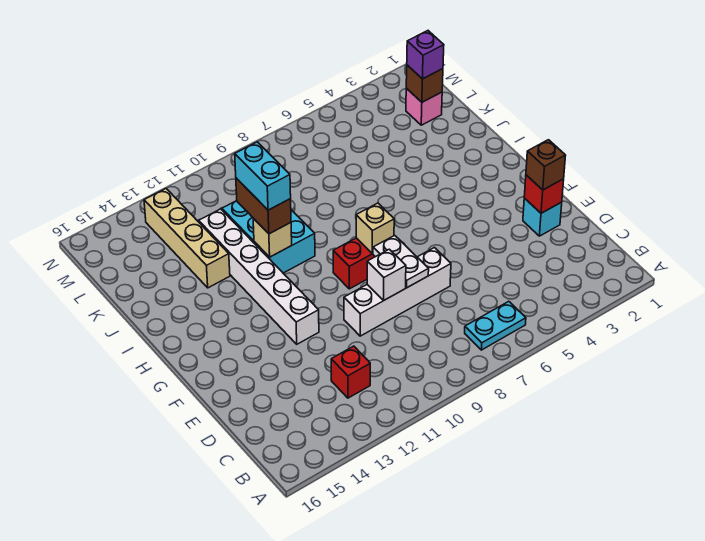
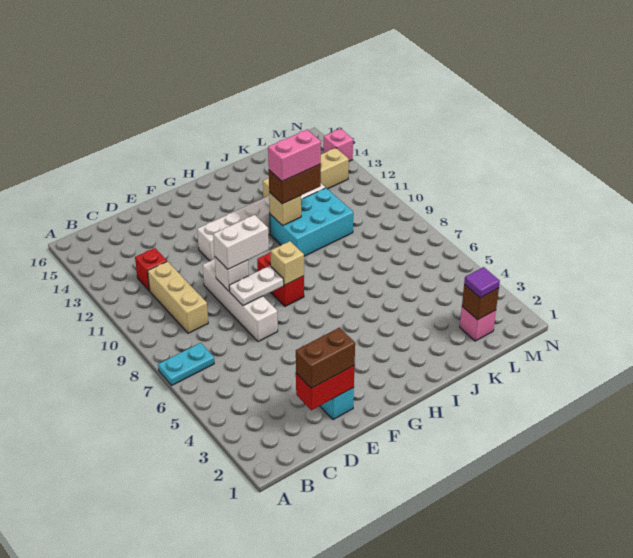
cyan plate B6:B7 level 1 -> cyan plate A7:B7 level 1
none -> tan brick C9:C11 level 1
red brick E2 level 2 -> red brick D2:E2 level 2
brown brick E2 level 3 -> brown brick D2:E2 level 3
none -> white brick E9:F9 level 3
cyan brick I11:J11 level 4 -> pink brick I11:J11 level 4
purple brick L2 level 3 -> purple tile L2 level 3
none -> pink brick N14 level 1

